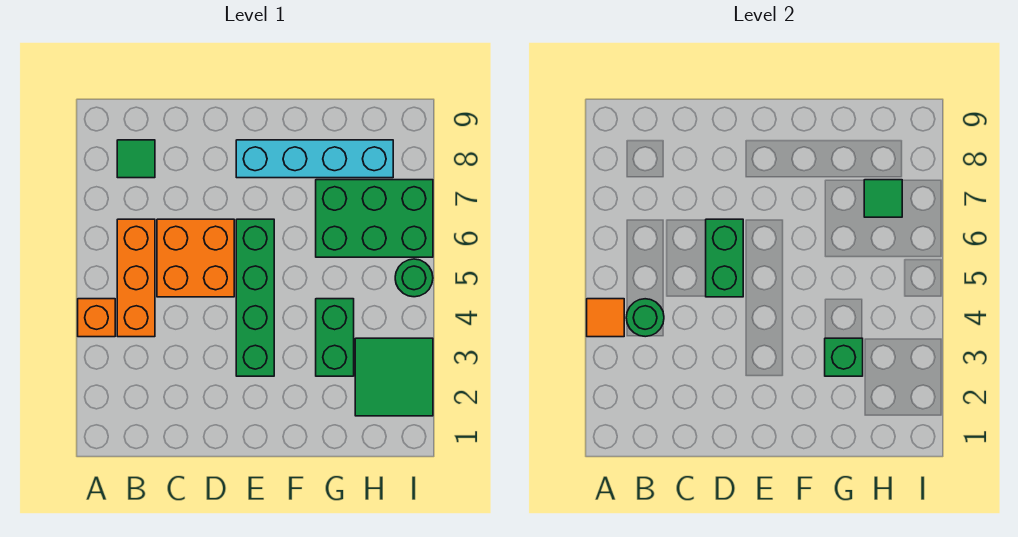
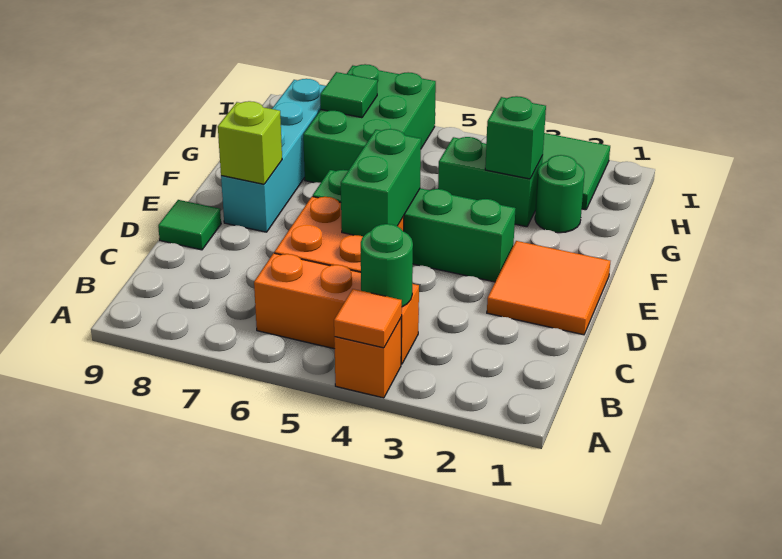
green tile B8 level 1 -> green tile D9 level 1
none -> orange tile D1:E2 level 1
green brick D5:D6 level 2 -> green brick D5:E5 level 2
none -> lime brick E8 level 2
green round brick I5 level 1 -> green round brick G2 level 1

